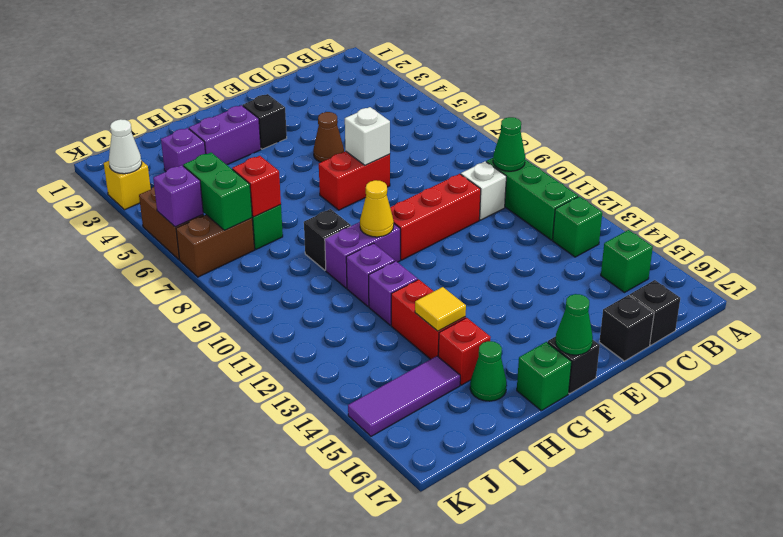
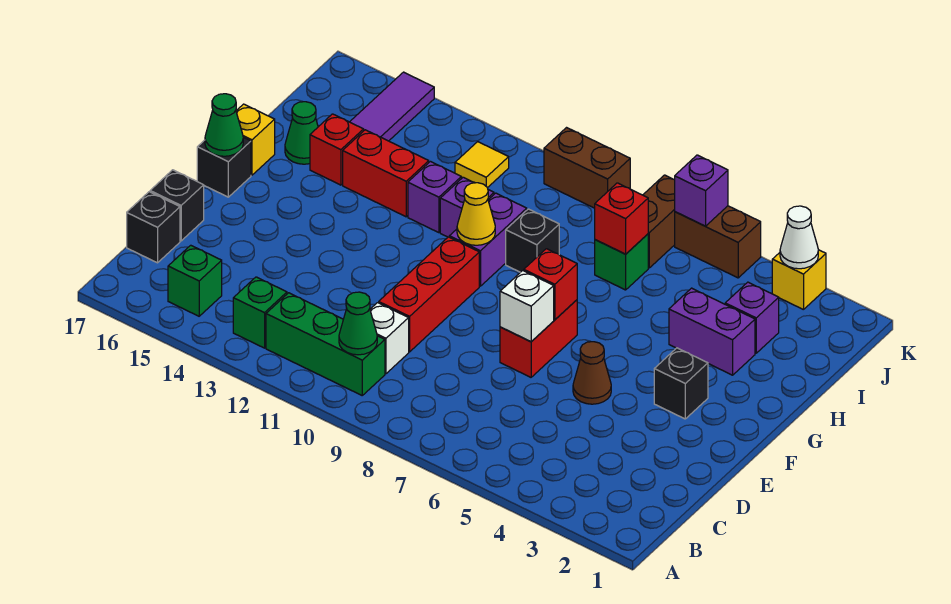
none -> red brick F7 level 2
purple brick G3:H3 level 1 -> purple brick H3:H4 level 1
green brick G17 level 1 -> yellow brick G17 level 1
yellow tile H14 level 2 -> yellow tile J12 level 1
green brick J6:J7 level 2 -> none
none -> brown brick K9:K10 level 1

